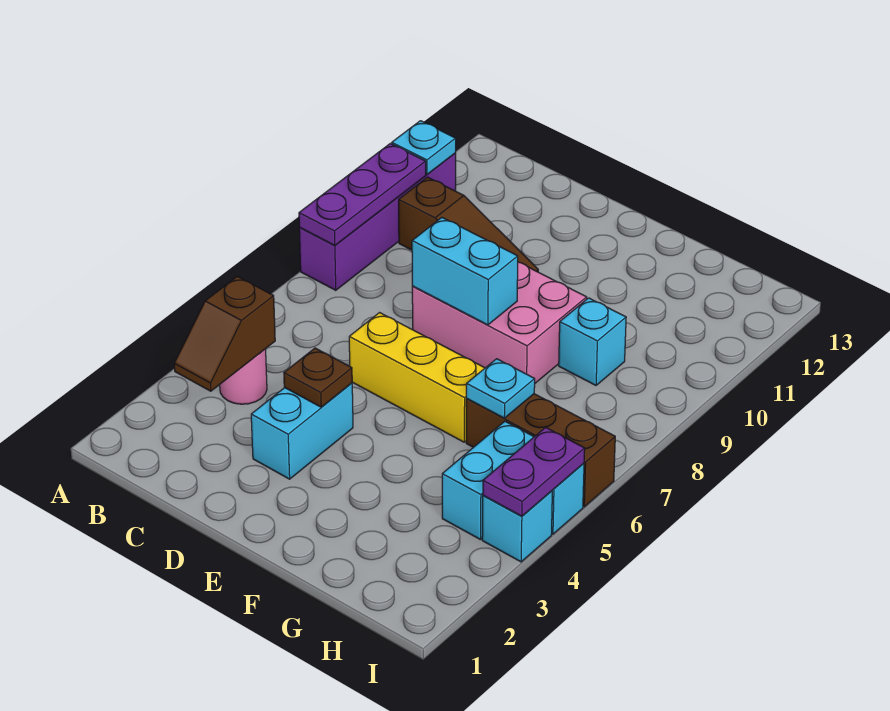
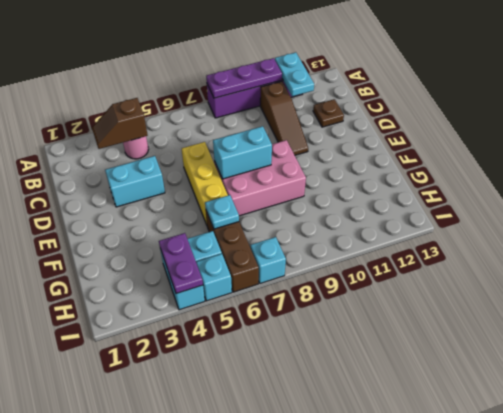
cyan plate A11 level 2 -> cyan plate A11:B11 level 2
brown plate D4 level 2 -> brown plate C12 level 1
pink brick D8:F9 level 1 -> pink brick E7:F9 level 1
cyan brick D8:E8 level 2 -> cyan brick E7:E8 level 2
cyan brick G9 level 1 -> cyan brick I7 level 1
purple plate I4:I5 level 2 -> purple plate H4:I4 level 2

